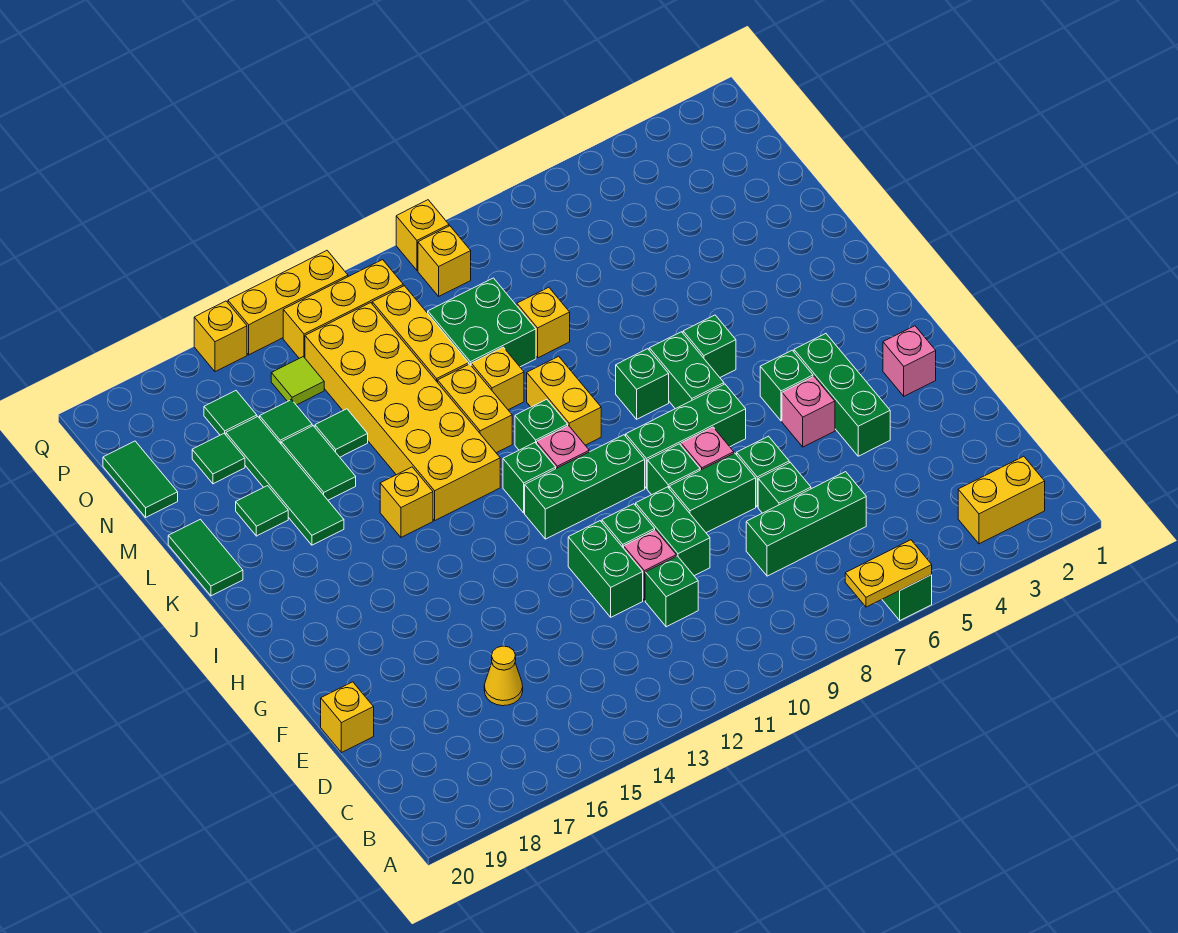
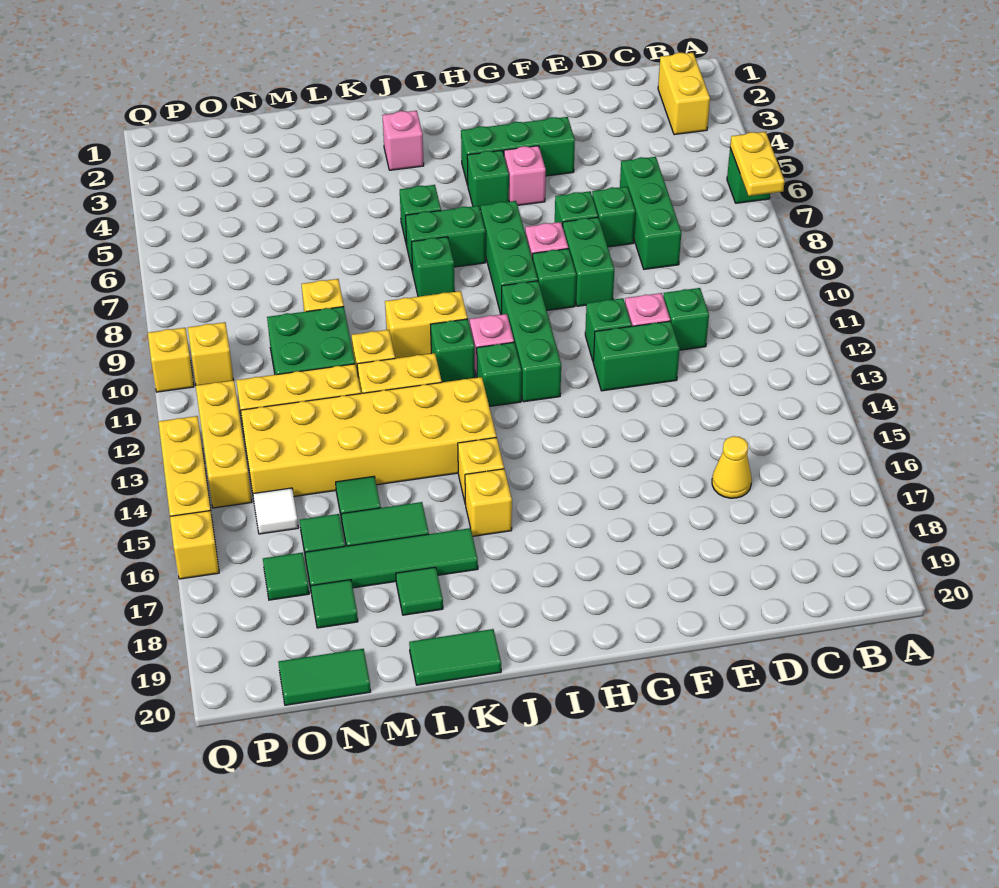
green brick E10:F10 level 1 -> none
yellow brick E20 level 1 -> yellow brick J16 level 1
pink brick G2 level 1 -> pink brick J3 level 1
lime tile O15 level 1 -> white tile O15 level 1

